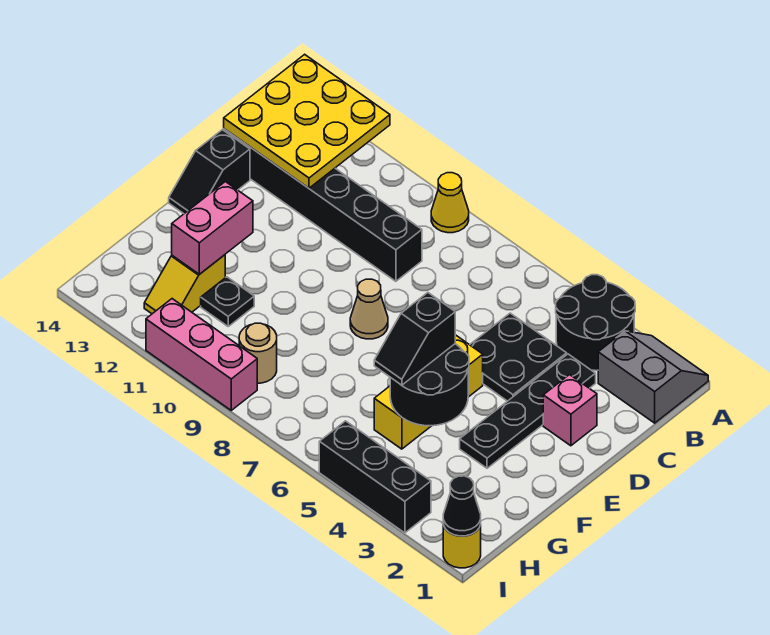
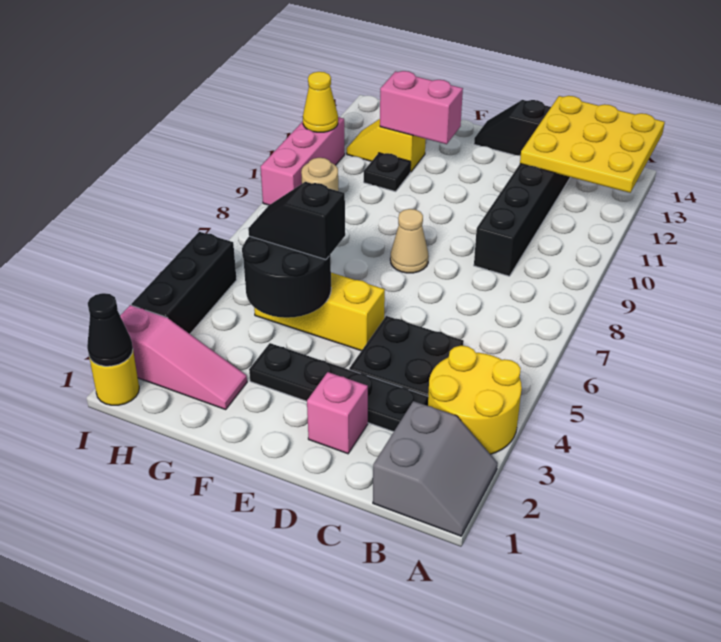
black round brick A3:B4 level 1 -> yellow round brick A3:B4 level 1
yellow cone A9 level 1 -> yellow cone I11 level 2
none -> pink slope G2:I2 level 1 top I

